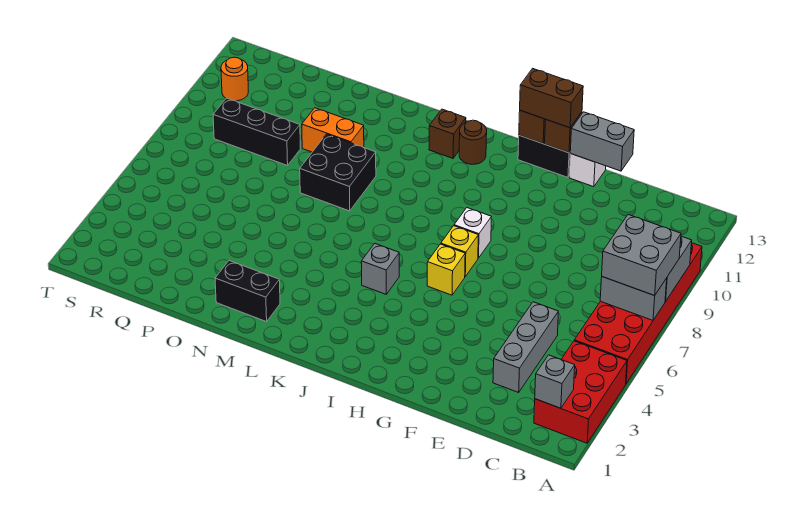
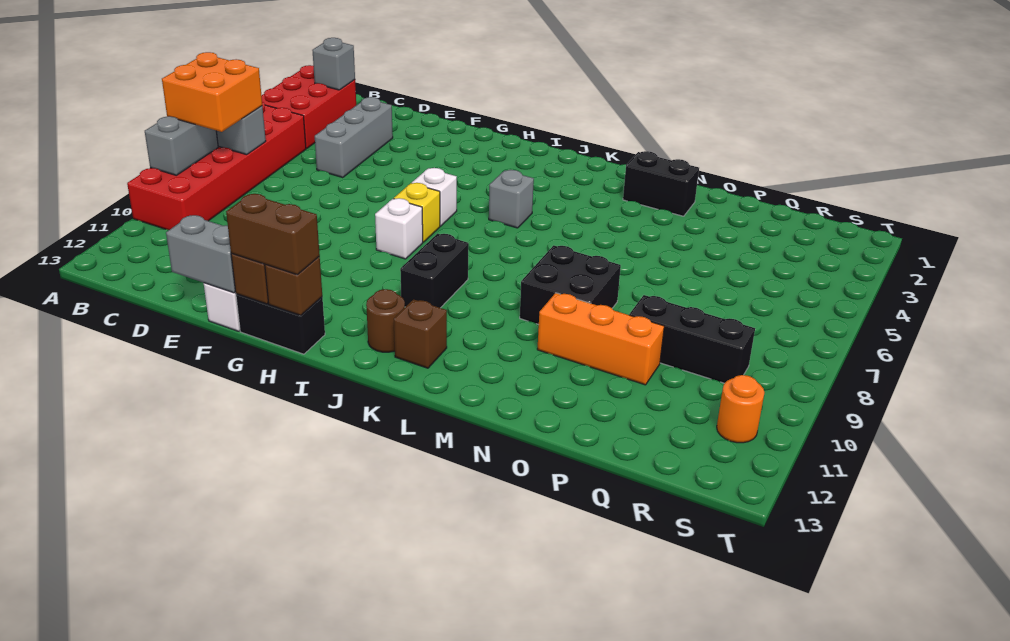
grey brick A7:B8 level 3 -> orange brick A7:B8 level 3
yellow brick H6 level 1 -> white brick H6 level 1
none -> black brick J9:J10 level 1
orange brick N10:O10 level 1 -> orange brick N10:P10 level 1

